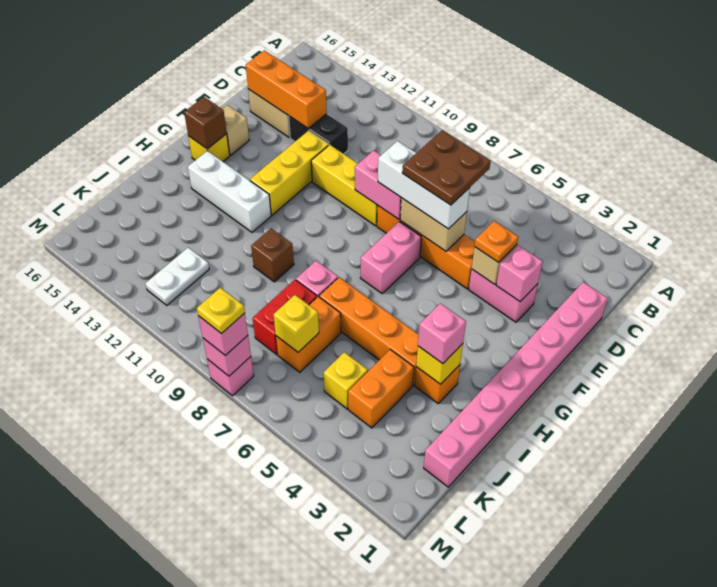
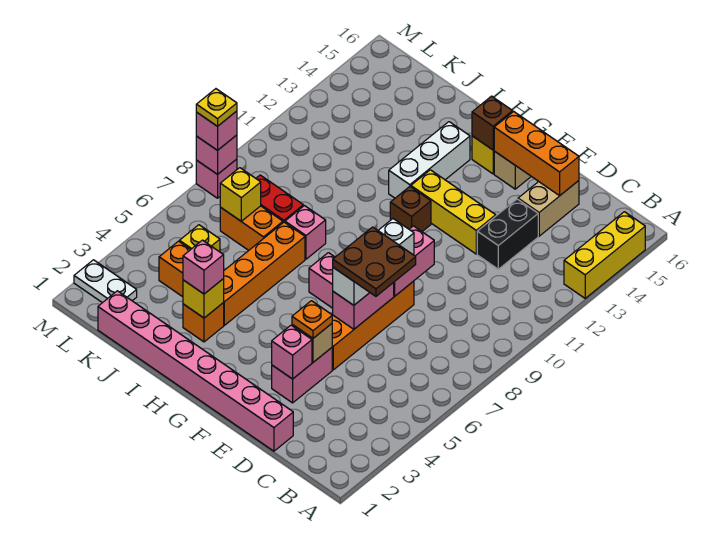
orange brick D13:D15 level 2 -> orange brick D15:F15 level 2
tan brick E6:E7 level 2 -> pink brick E6:E7 level 2
yellow brick E9:E11 level 1 -> yellow brick A13:A15 level 1
brown brick I10 level 1 -> brown brick G11 level 1
white plate K12:L12 level 1 -> white plate L2:M2 level 1

